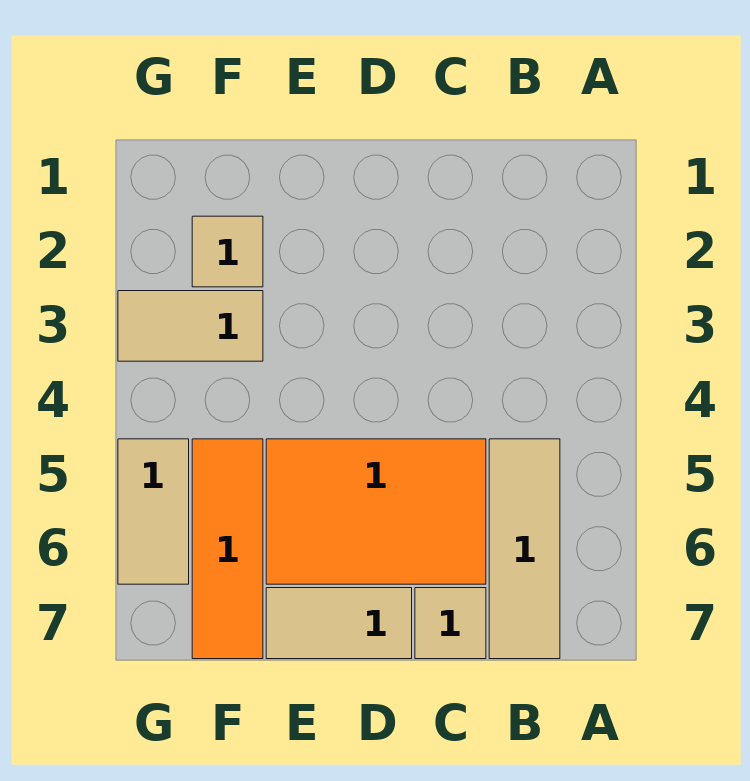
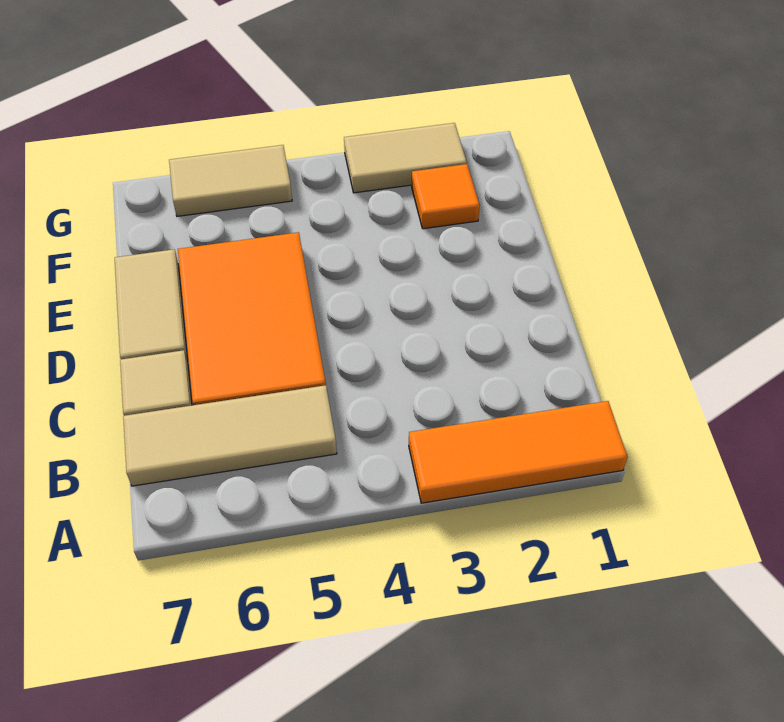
tan tile F2 level 1 -> orange tile F2 level 1
tan tile F3:G3 level 1 -> tan tile G2:G3 level 1
orange tile F5:F7 level 1 -> orange tile A1:A3 level 1

